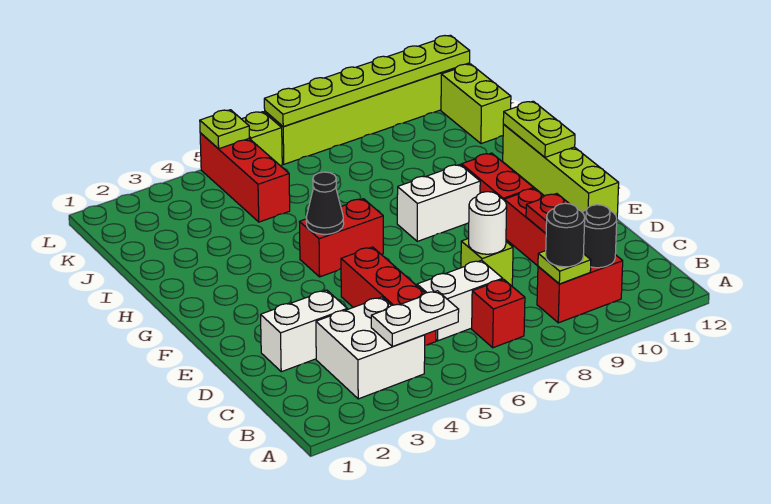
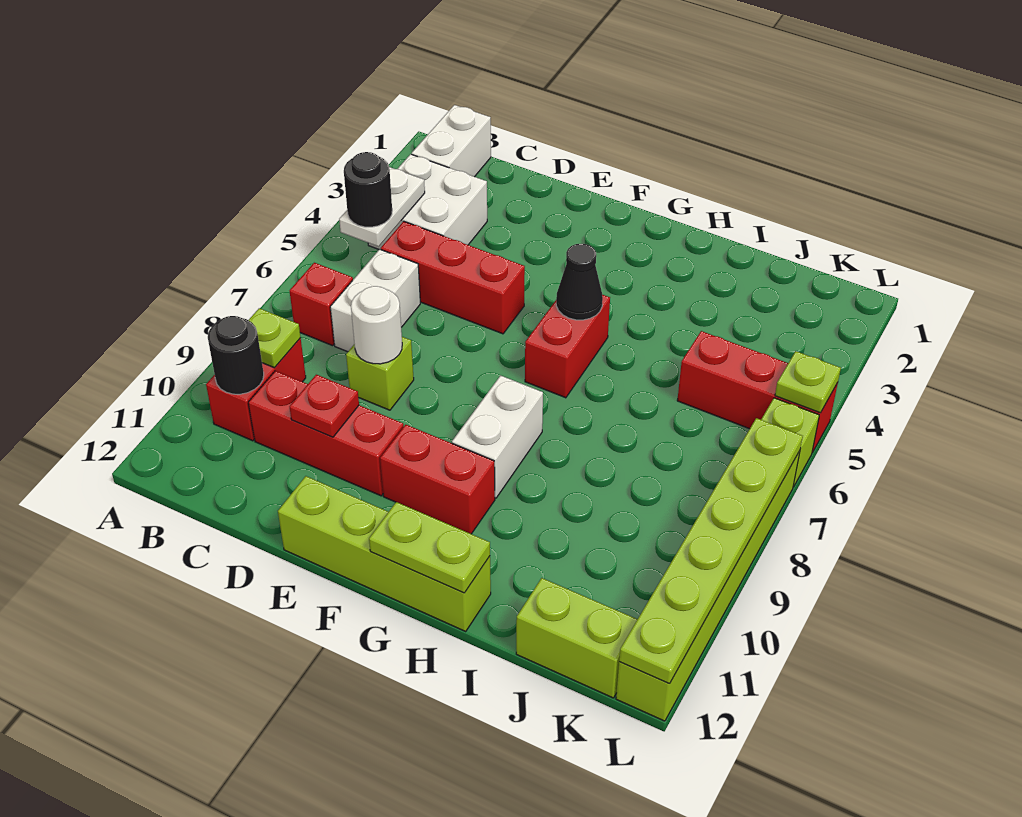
black round brick B9 level 3 -> black round brick B5 level 3
white brick D2:D3 level 1 -> white brick B1:B2 level 1

